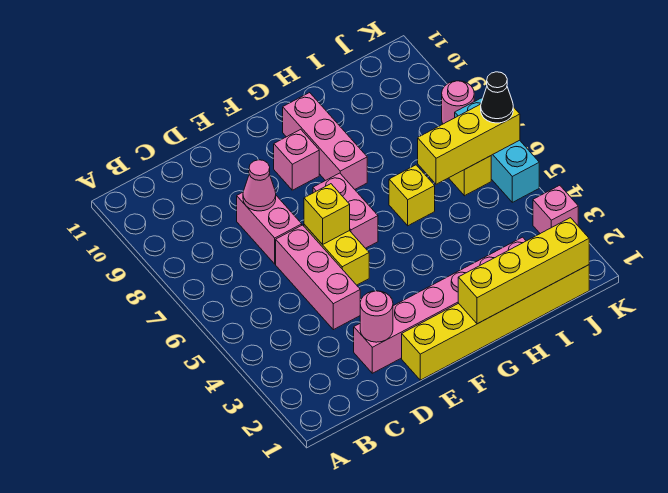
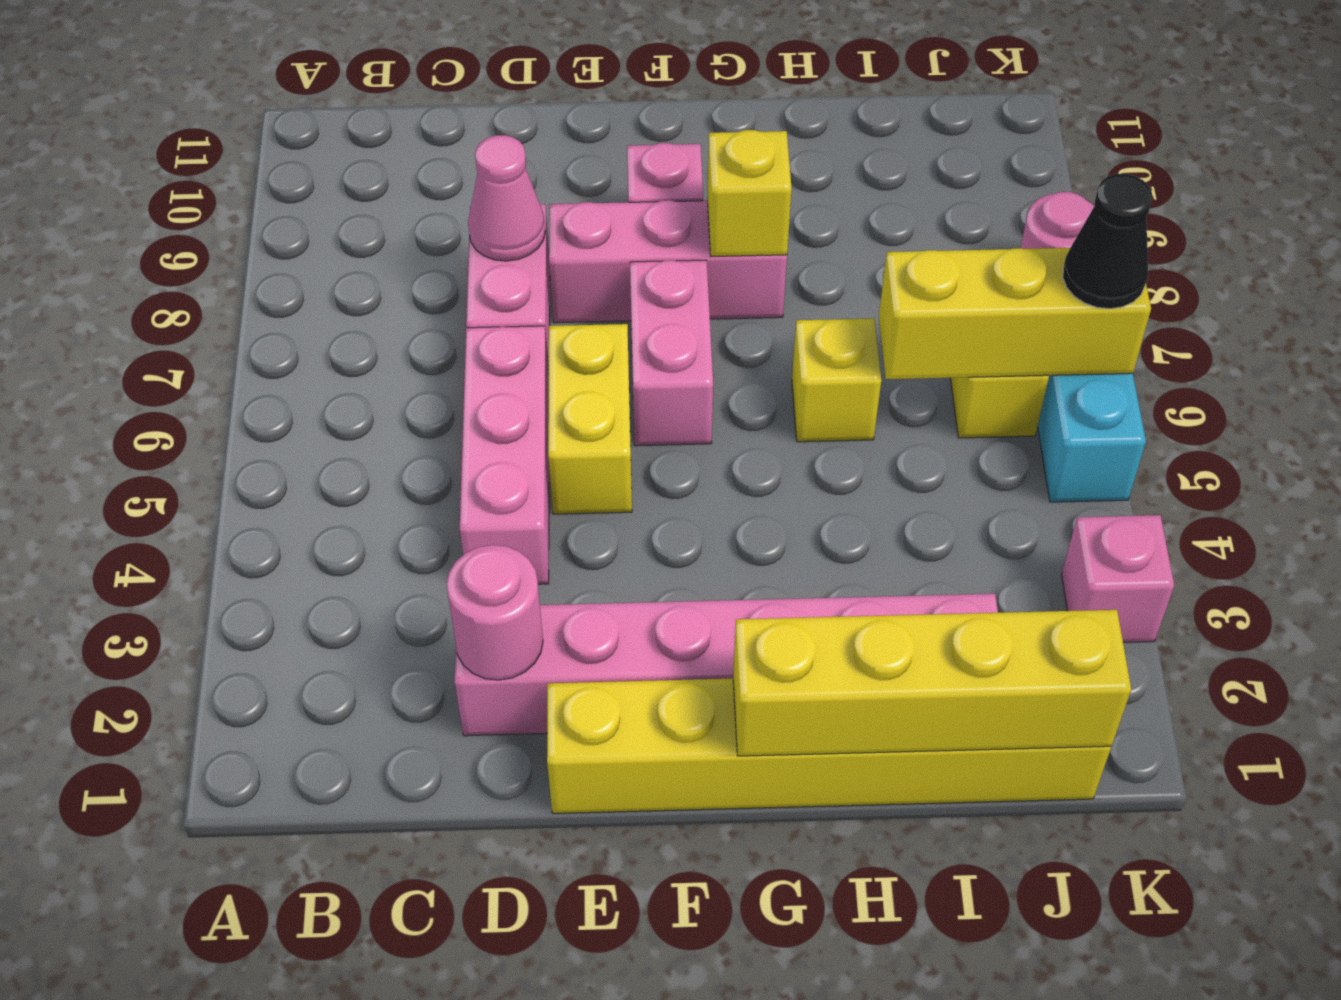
yellow brick E6 level 2 -> yellow brick G8 level 2
pink brick G8:G10 level 1 -> pink brick E8:G8 level 1

